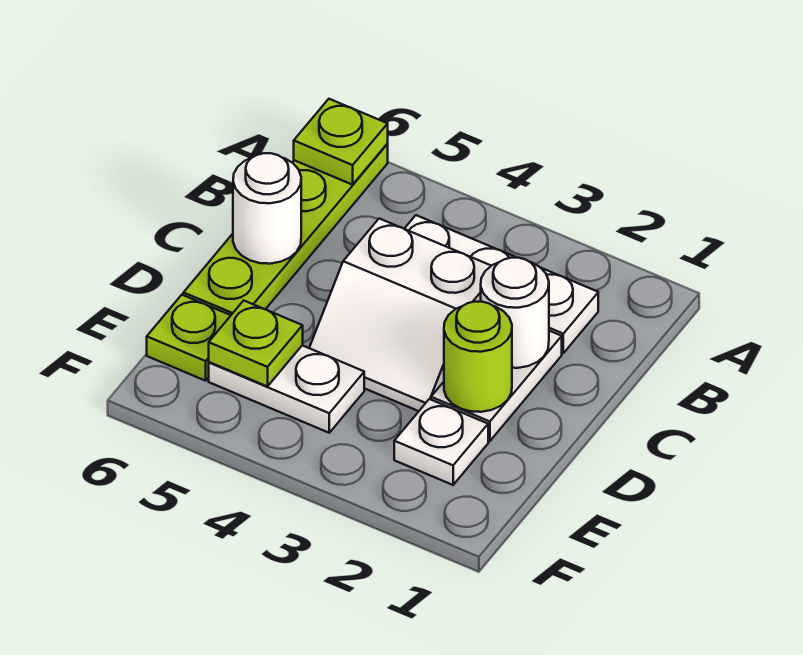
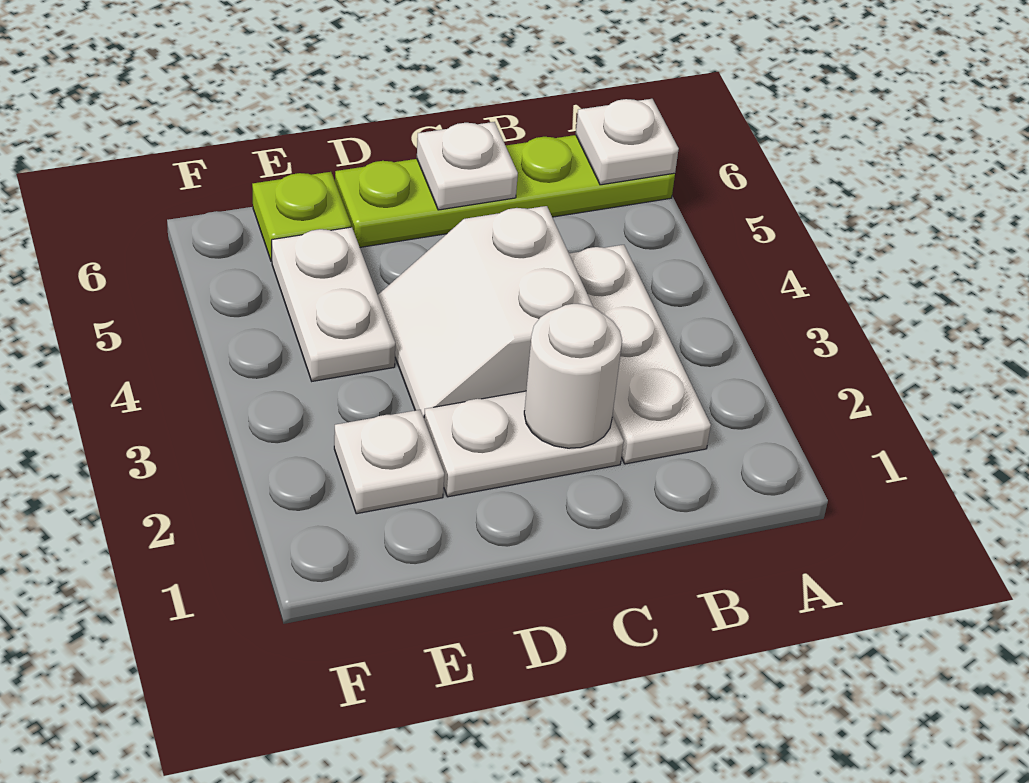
lime plate A6 level 2 -> white plate A6 level 2
white round brick C6 level 2 -> white plate C6 level 2
lime round brick D2 level 2 -> none
lime plate E5 level 2 -> none

